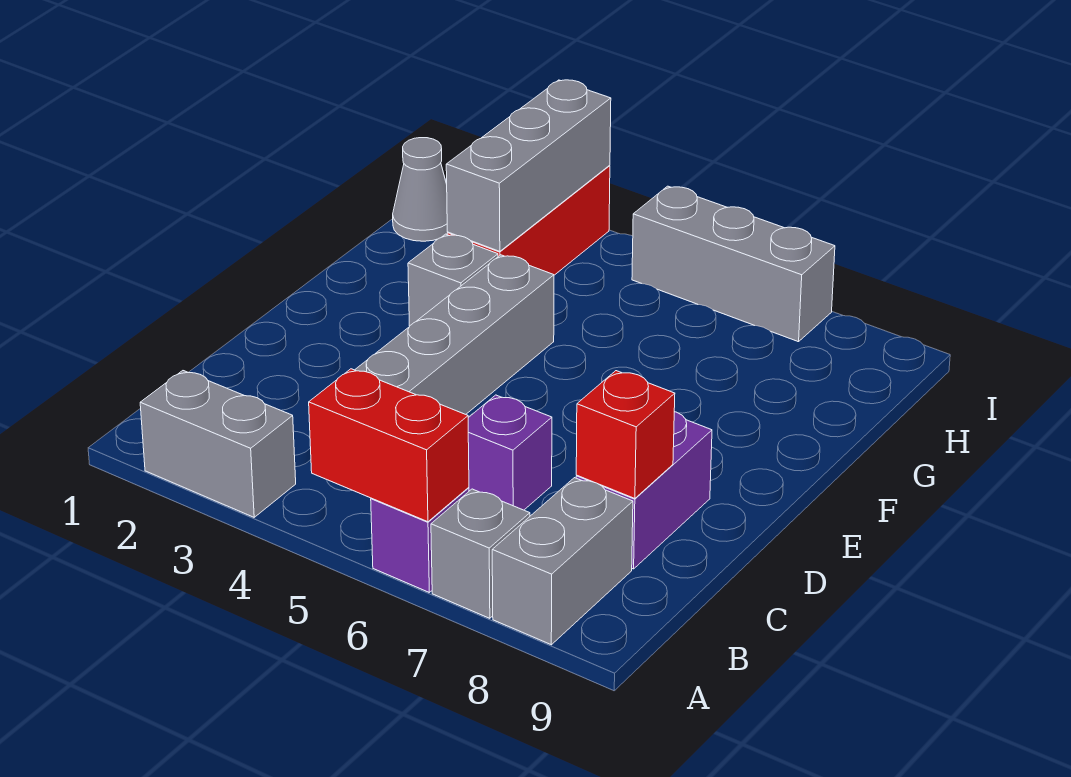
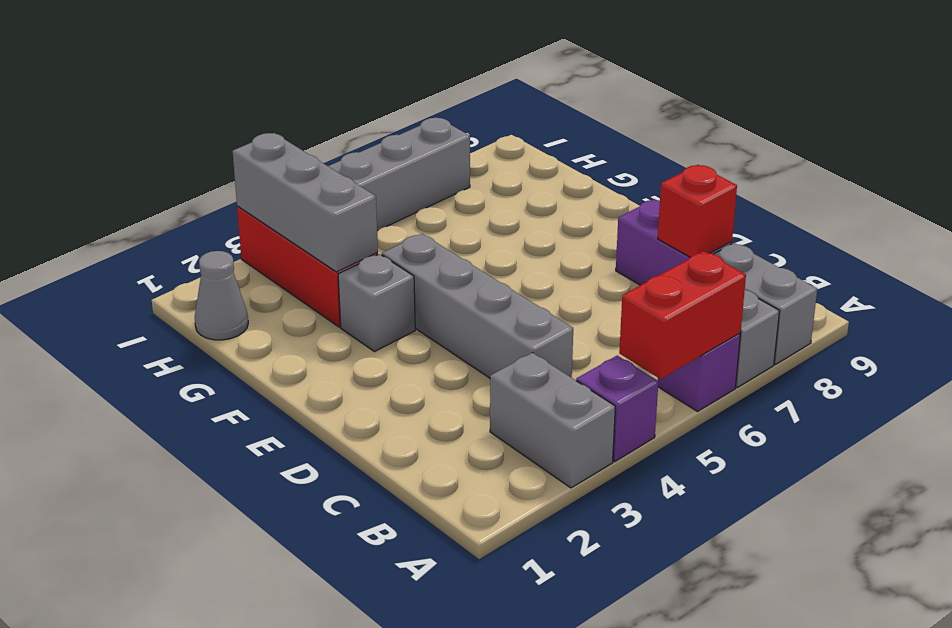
grey brick A2:A3 level 1 -> grey brick A3:B3 level 1
purple brick C6 level 1 -> purple brick A4 level 1

